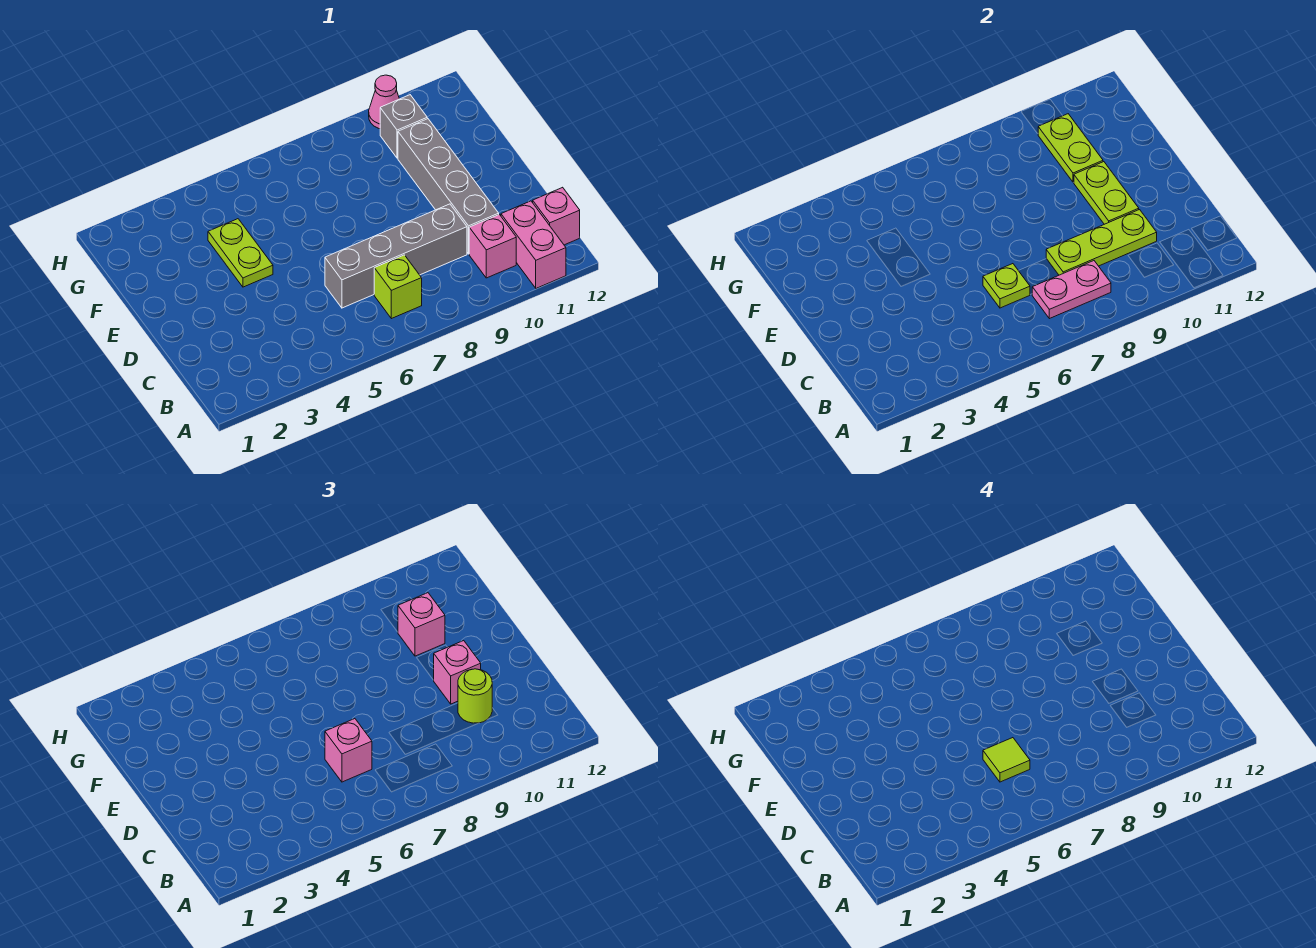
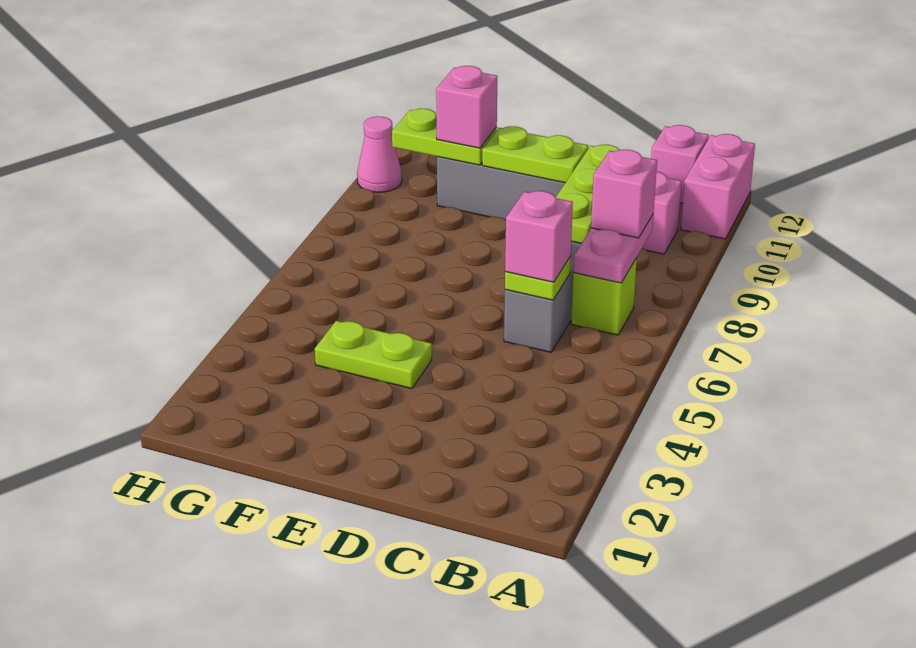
pink brick A11:B11 level 1 -> pink brick A11:A12 level 1
lime tile C6 level 4 -> none
lime round brick C10 level 3 -> none
pink brick D10 level 3 -> pink brick B8 level 3
grey brick G10 level 1 -> none

